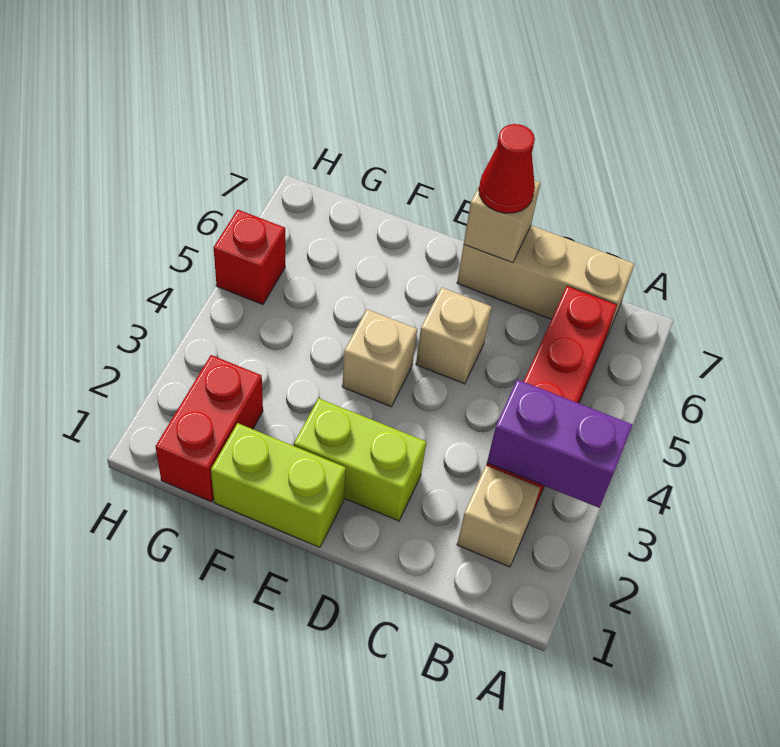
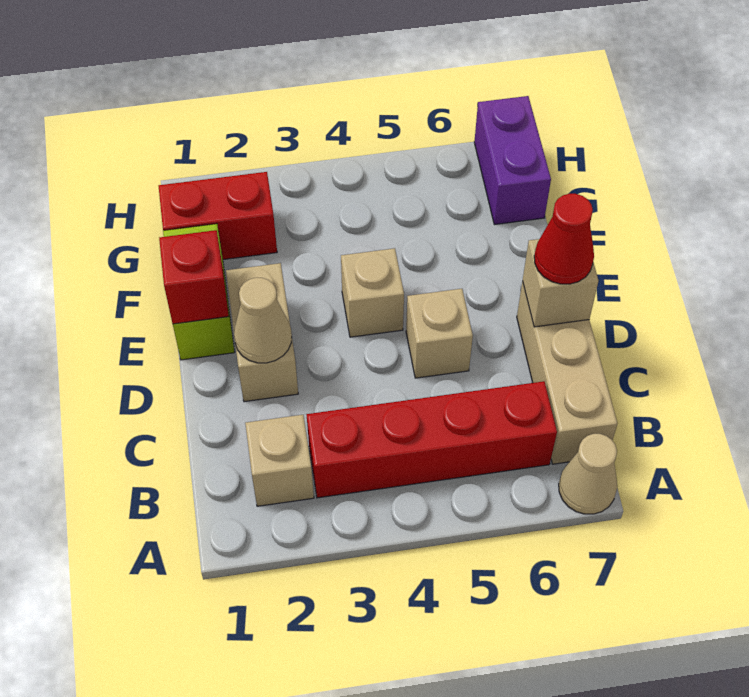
purple brick A3:B3 level 2 -> purple brick G7:H7 level 1
none -> tan cone A7 level 1
lime brick D2:E2 level 1 -> tan brick D2:E2 level 1
none -> tan cone D2 level 2
red brick H5 level 1 -> red brick E1 level 2

